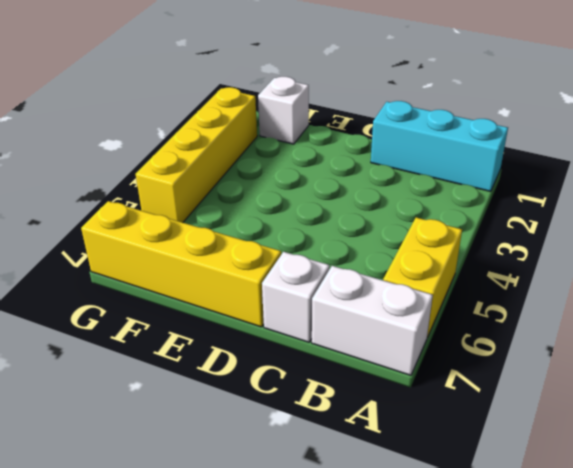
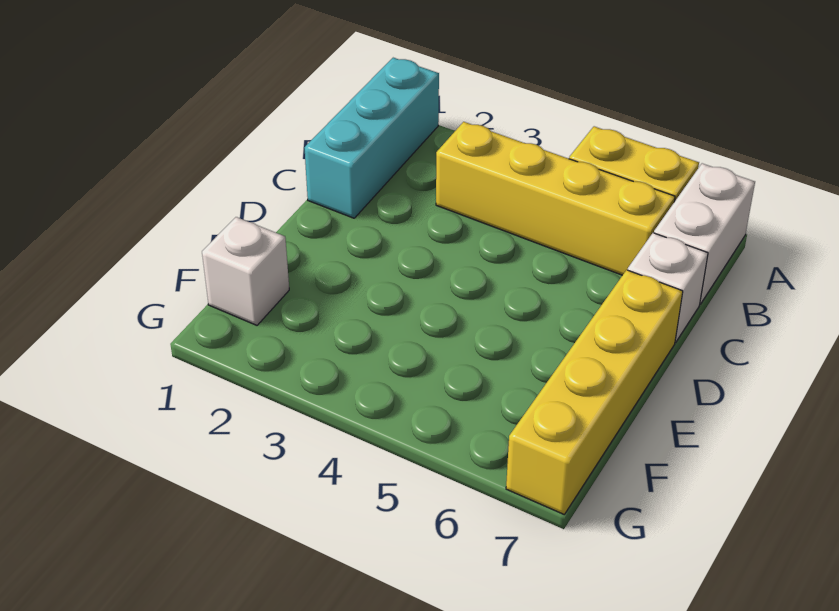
yellow brick G2:G5 level 1 -> yellow brick B3:B6 level 1

